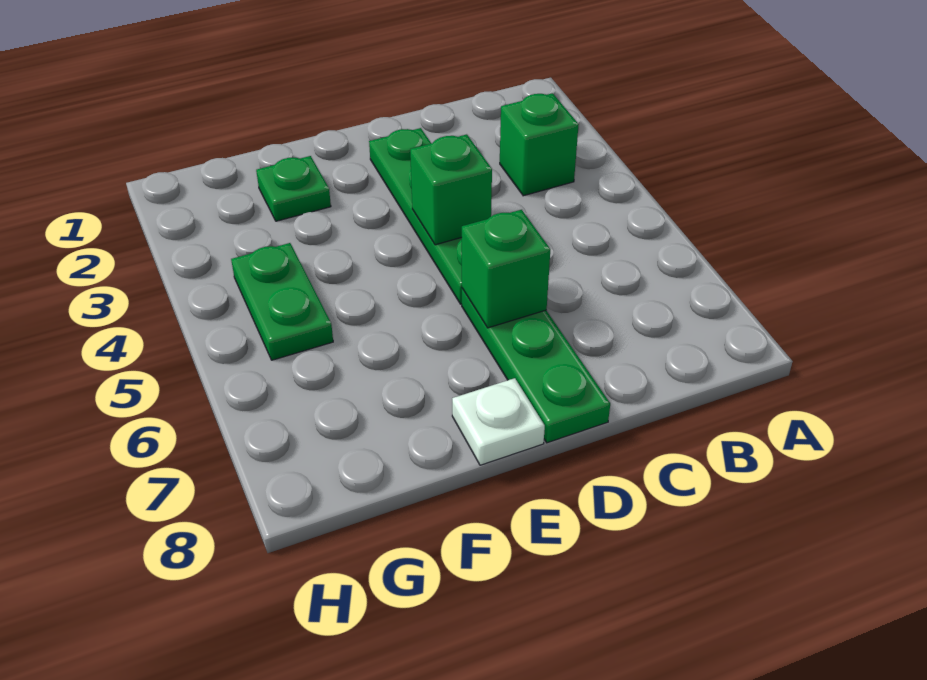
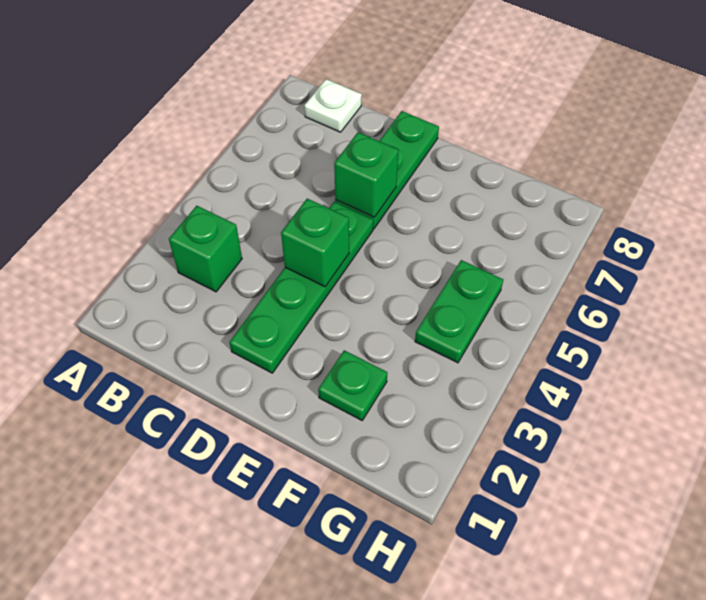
white plate E8 level 1 -> white plate B8 level 1

